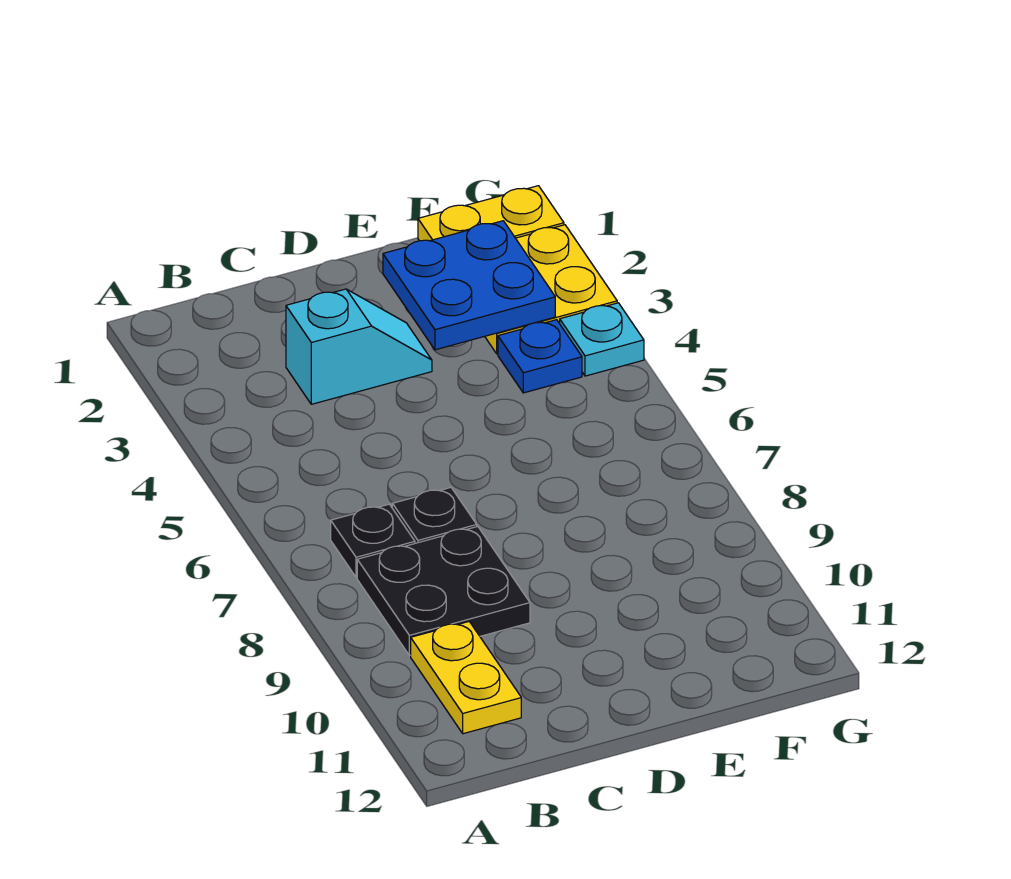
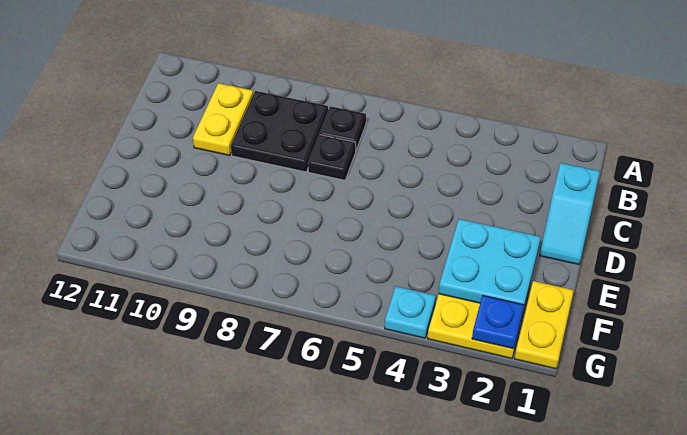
yellow plate B10:B11 level 1 -> yellow plate B10:C10 level 1
cyan slope C3:D3 level 1 top C -> cyan slope C1:D1 level 1 top C
blue plate E2:F3 level 2 -> cyan plate E2:F3 level 2
blue plate F4 level 1 -> blue plate G2 level 2

